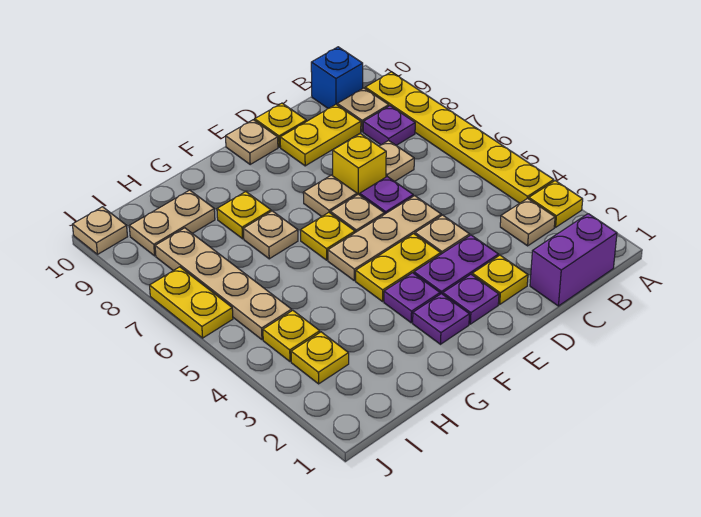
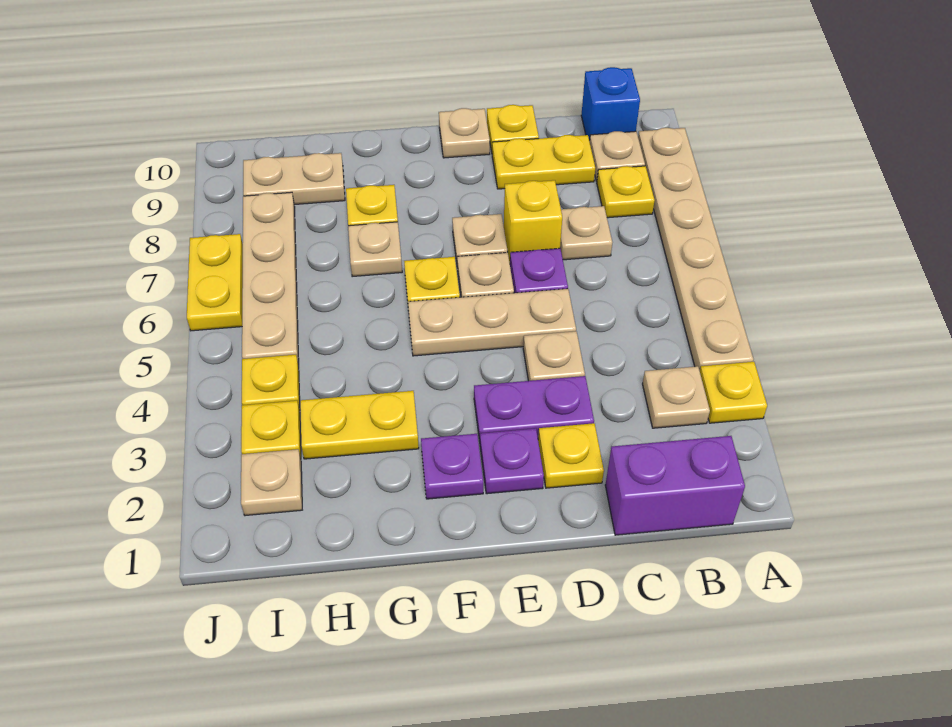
yellow plate A4:A9 level 1 -> tan plate A4:A9 level 1
purple plate B8 level 1 -> yellow plate B8 level 1
yellow plate E4:F4 level 1 -> yellow plate G3:H3 level 1
purple plate F3 level 1 -> none
tan plate J10 level 1 -> tan plate I2 level 1

